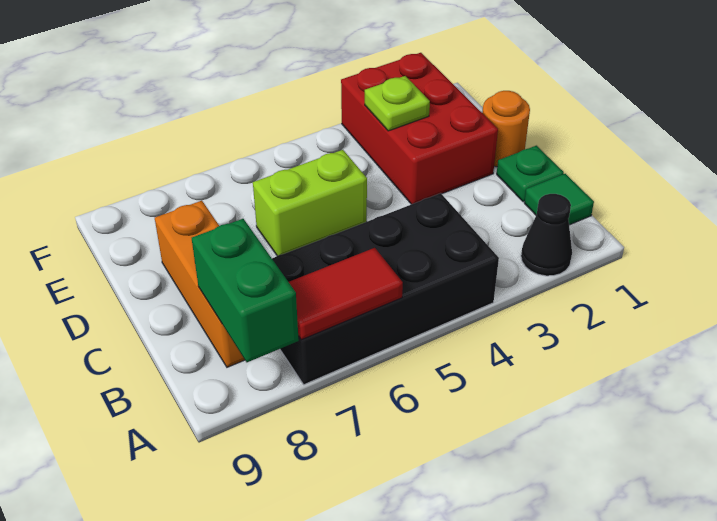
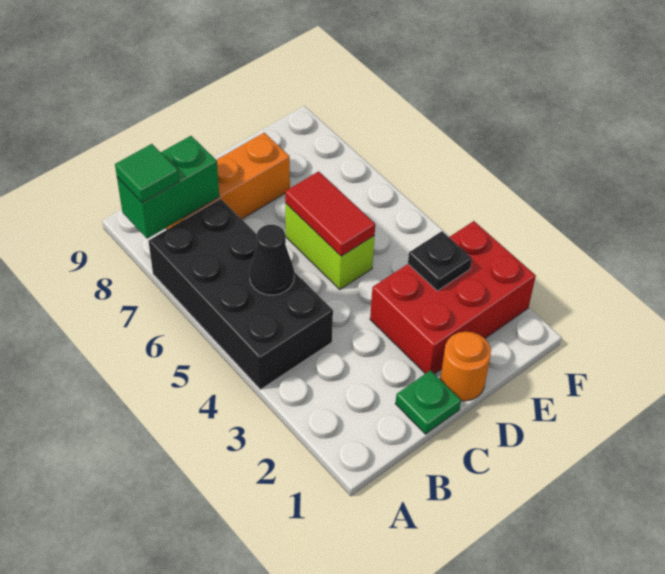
black cone A2 level 1 -> black cone B5 level 2
red tile A6:A7 level 2 -> red tile D5:D6 level 2
green tile B1 level 1 -> green tile A8 level 3
lime plate E3 level 2 -> black plate E3 level 2

